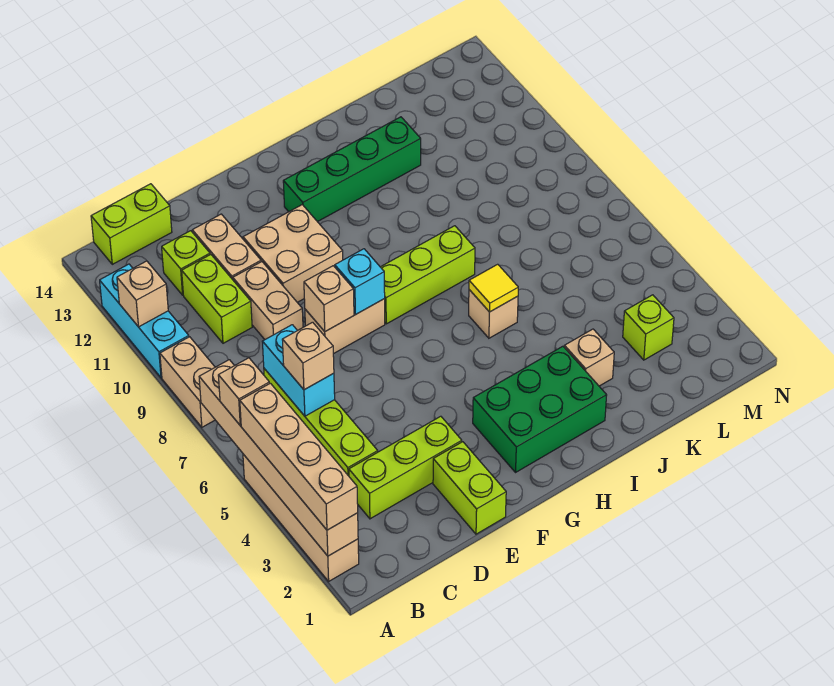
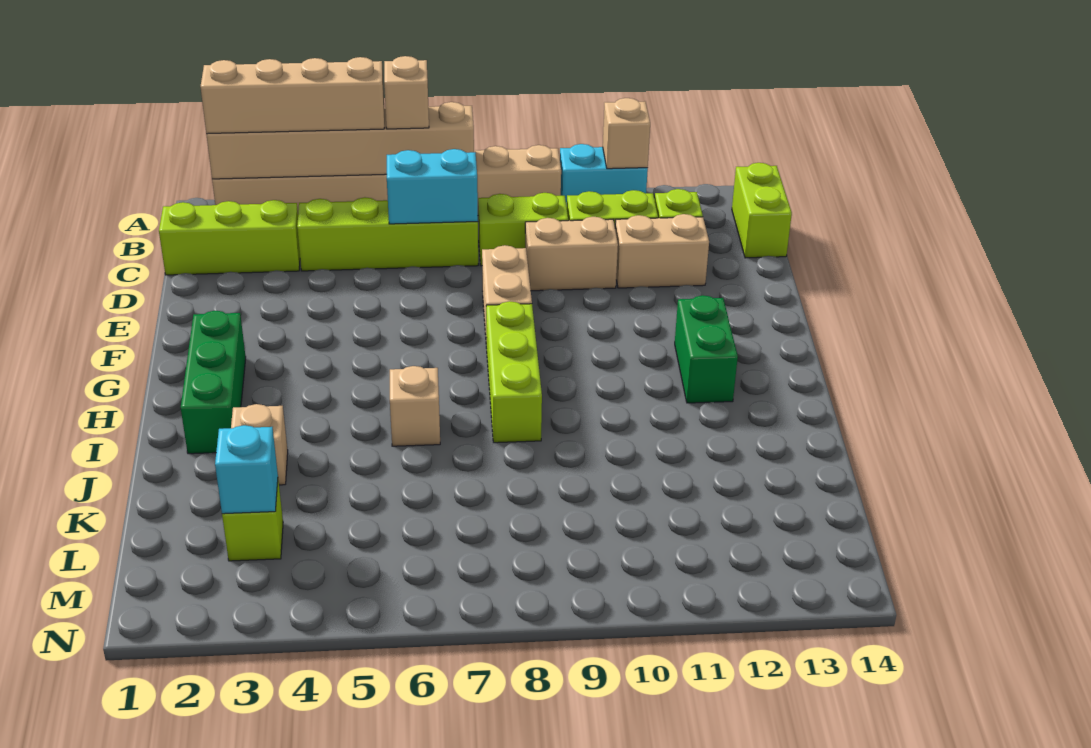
cyan brick A10:A12 level 1 -> cyan brick A10:A11 level 1
lime brick C3:E3 level 1 -> lime brick C1:C3 level 1
tan brick C6 level 3 -> none
lime brick E1:E2 level 1 -> lime brick C8:C9 level 1
tan brick E8 level 2 -> none
tan brick E10:F11 level 1 -> none
cyan brick F8 level 2 -> cyan brick L3 level 2
green brick G2:I3 level 1 -> green brick G2:I2 level 1
green brick G12:J12 level 1 -> green brick G12:H12 level 1
yellow tile I6 level 2 -> none

